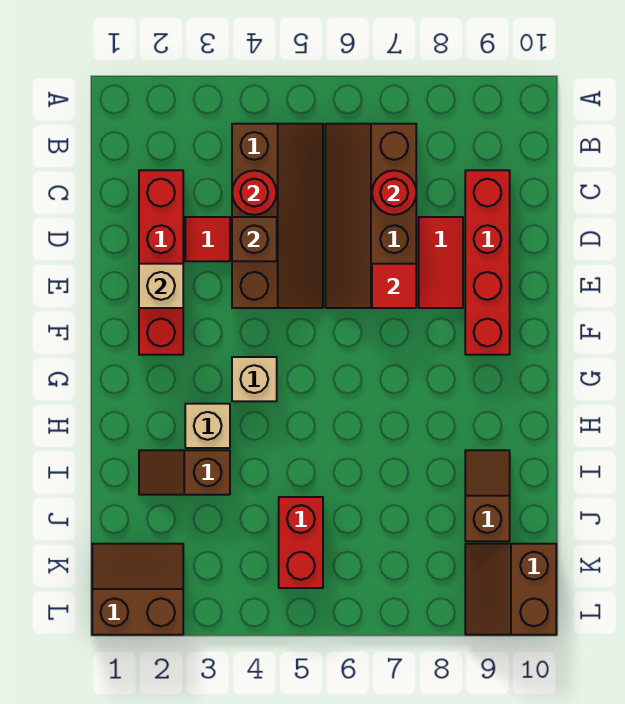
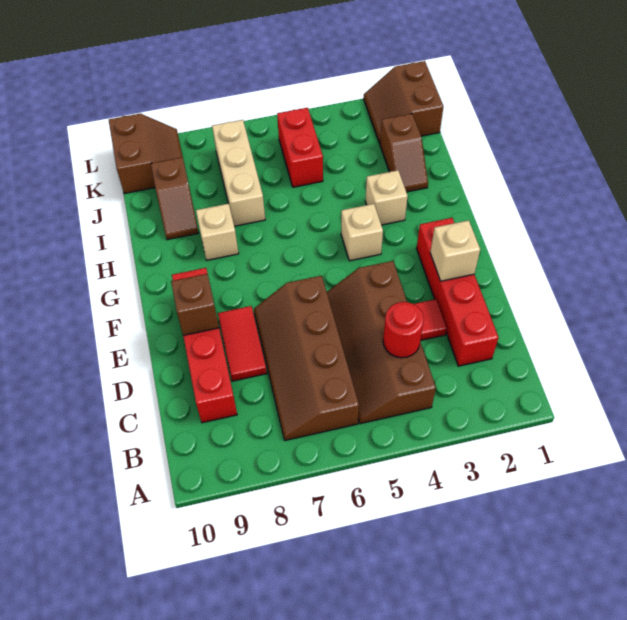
brown slope B6:E7 level 1 top 7 -> brown slope B6:E7 level 1 top 6
red round brick C7 level 2 -> none
brown brick D4 level 2 -> brown brick E9 level 2
red tile E7 level 2 -> none
none -> tan brick H8 level 1
brown slope I2:I3 level 1 top 3 -> brown slope I2:J2 level 1 top J
none -> tan brick I7:K7 level 1
brown slope K1:L2 level 1 top L -> brown slope K1:L2 level 1 top 1

